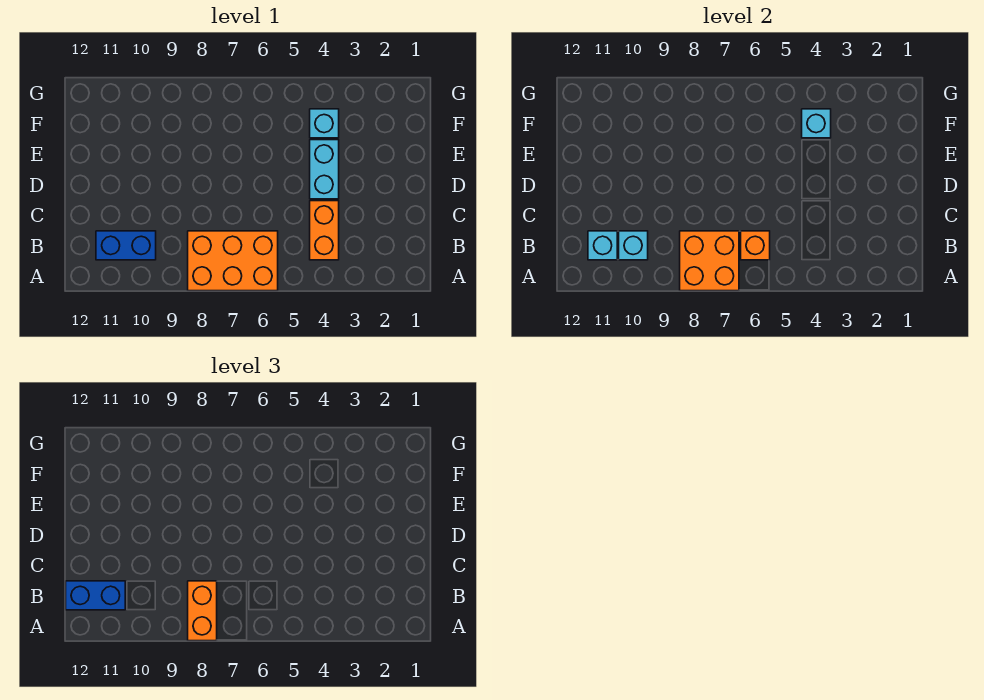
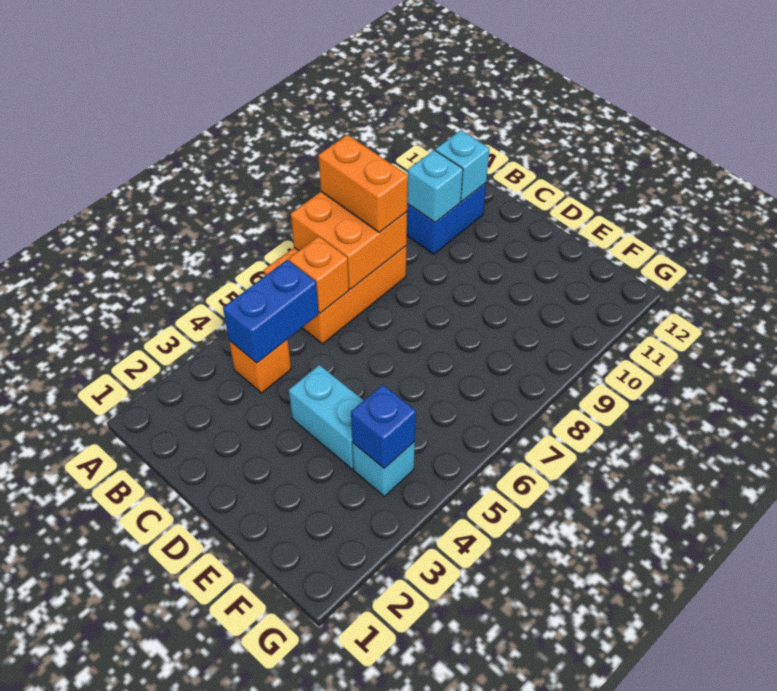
orange brick B4:C4 level 1 -> orange brick B4 level 1
blue brick B11:B12 level 3 -> blue brick B4:B5 level 2
cyan brick F4 level 2 -> blue brick F4 level 2

